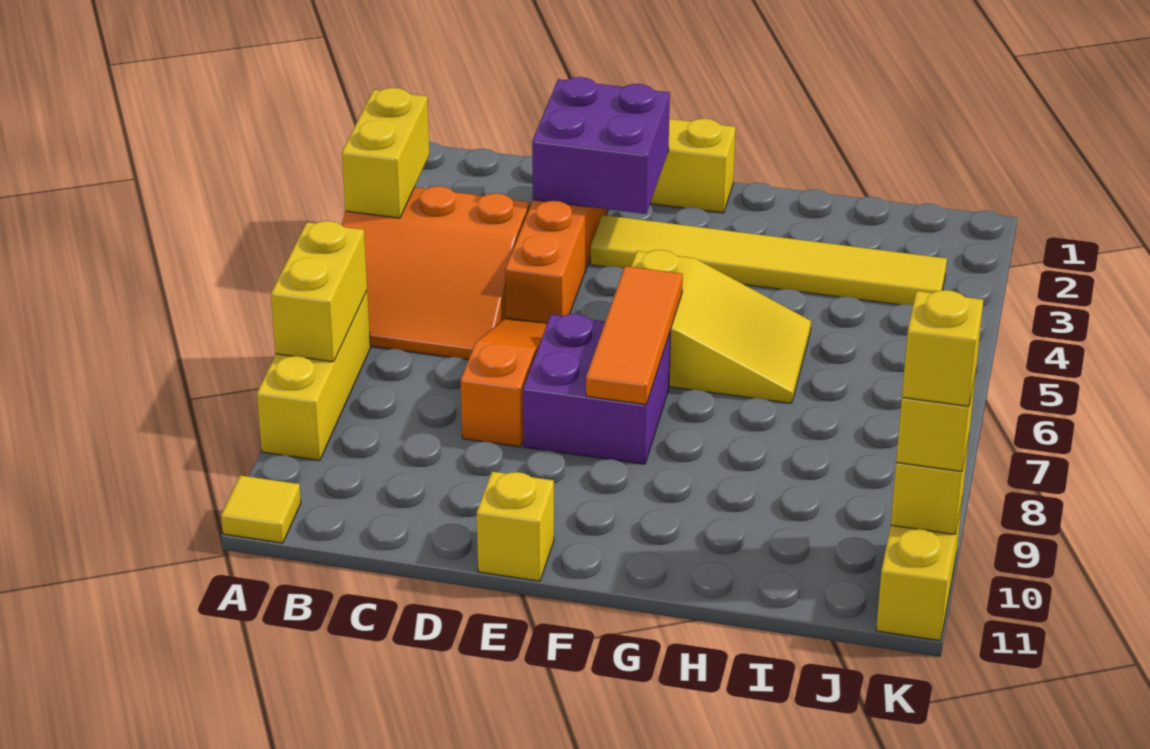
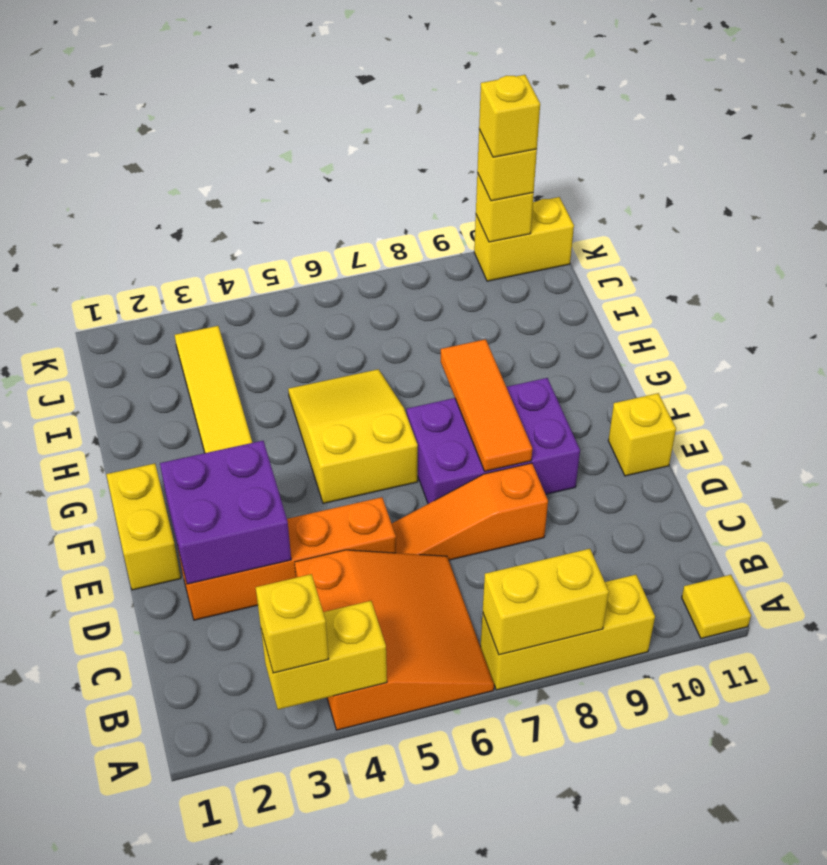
none -> yellow brick A3 level 3
purple brick E7:F8 level 1 -> purple brick E7:F9 level 1
orange tile F6:F8 level 2 -> orange tile E8:G8 level 2

